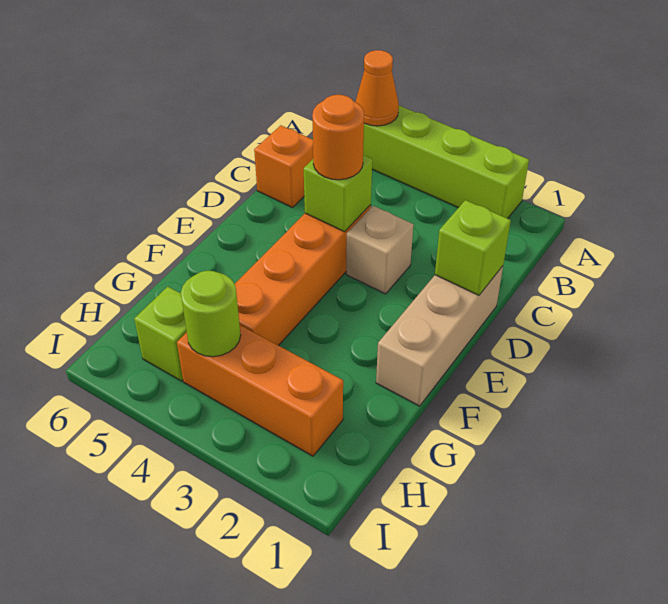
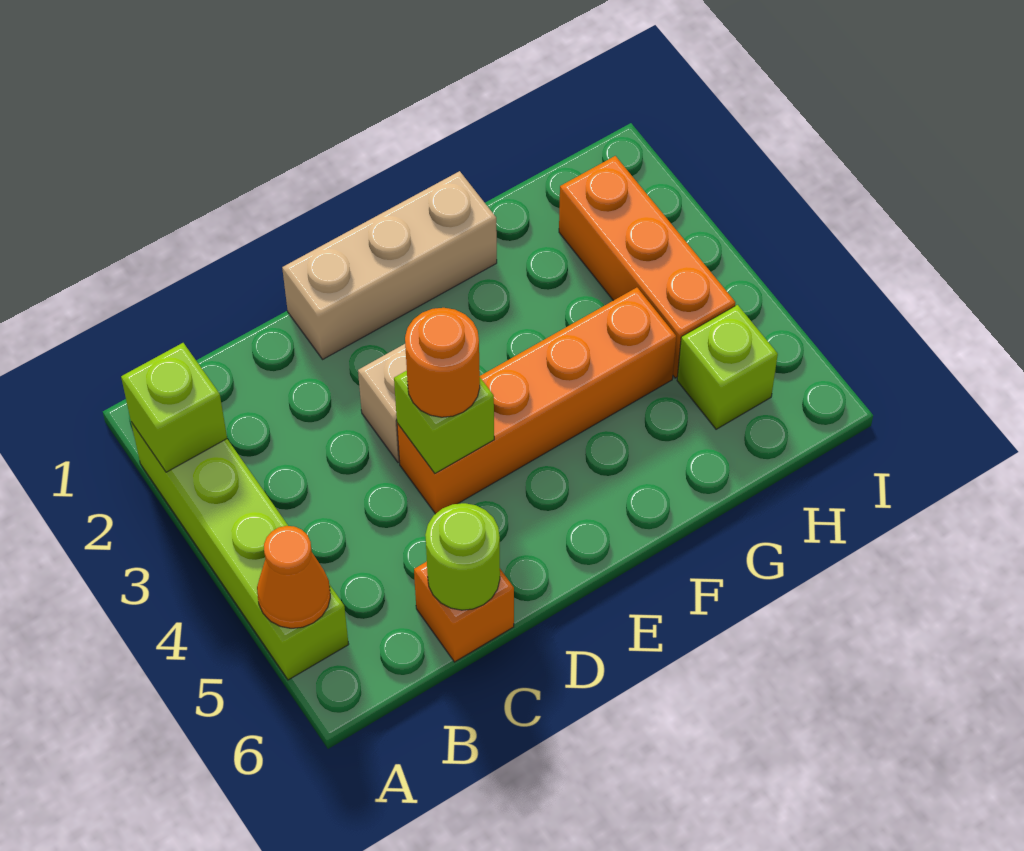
lime brick D1 level 2 -> lime brick A2 level 2
lime round brick H4 level 2 -> lime round brick C6 level 2

